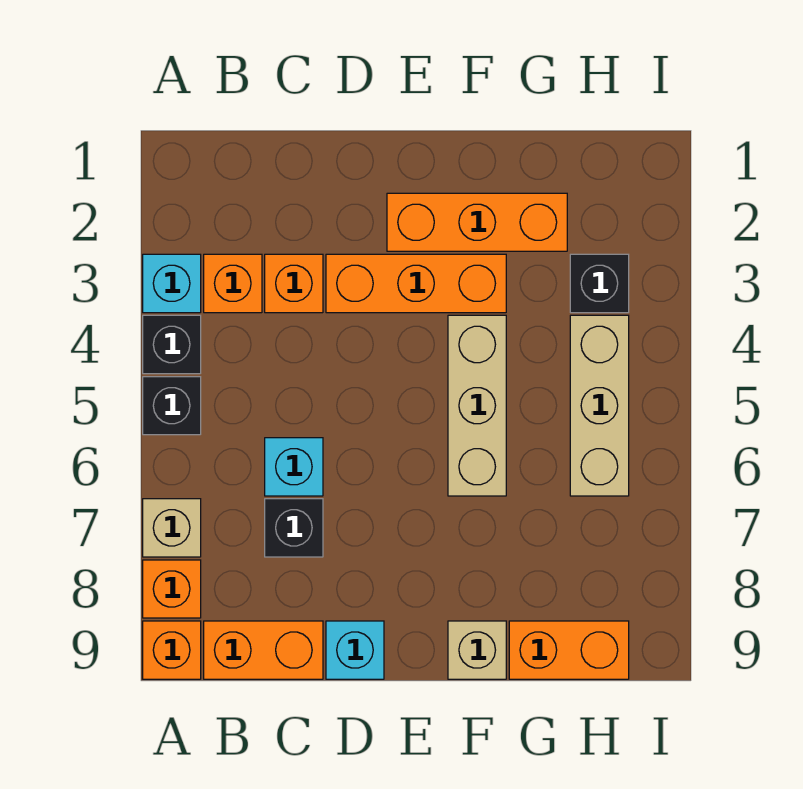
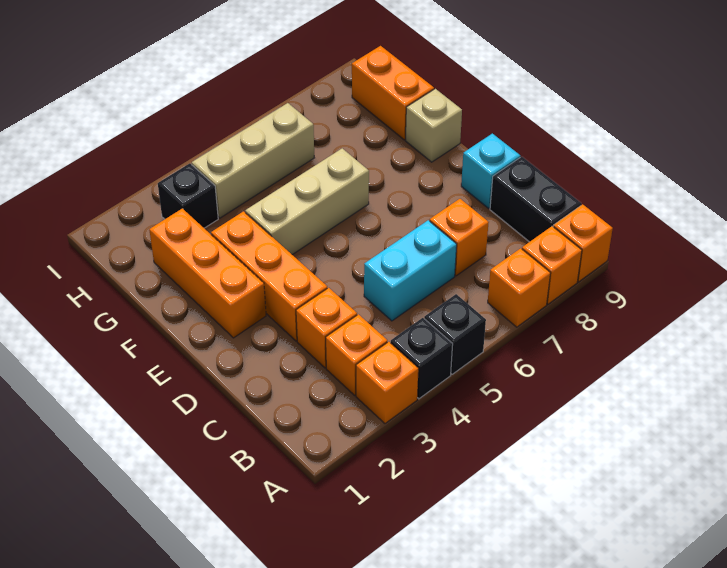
cyan brick A3 level 1 -> orange brick A3 level 1
tan brick A7 level 1 -> orange brick A7 level 1
orange brick B9:C9 level 1 -> black brick B9:C9 level 1
cyan brick C6 level 1 -> cyan brick C5:C6 level 1
black brick C7 level 1 -> orange brick C7 level 1

